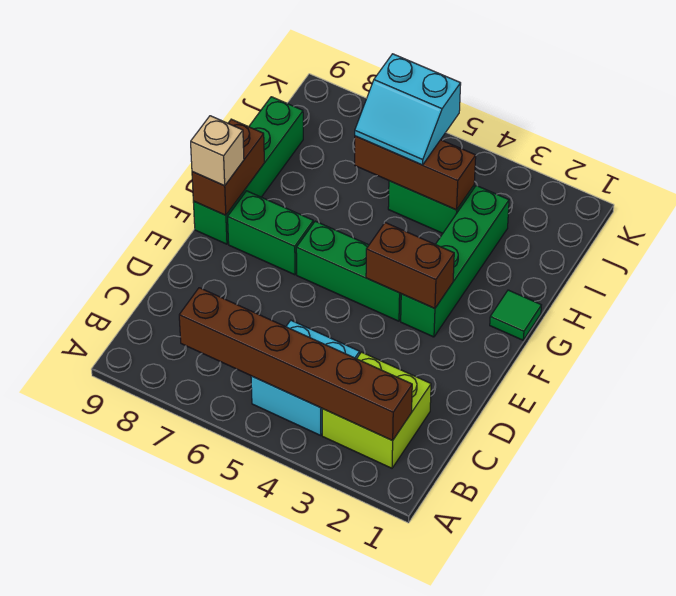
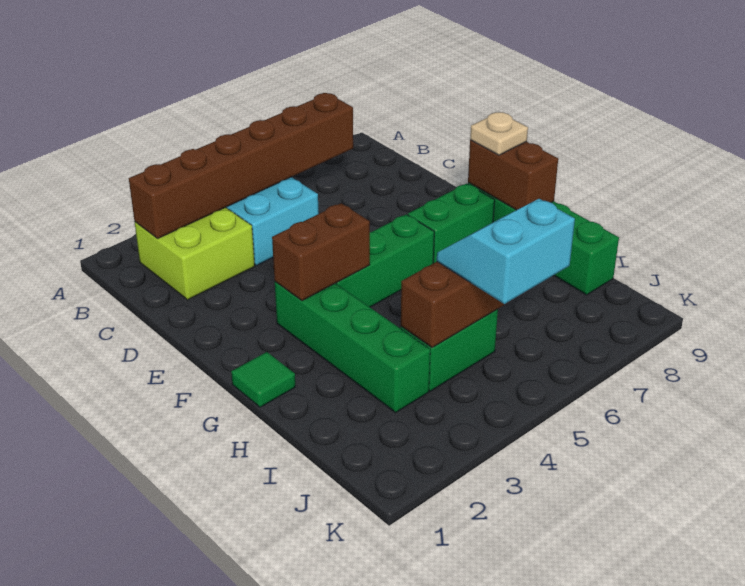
tan brick F9 level 3 -> tan plate F9 level 3

